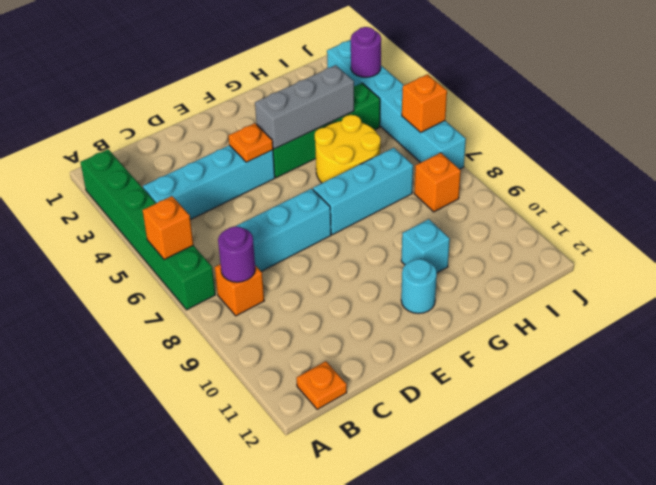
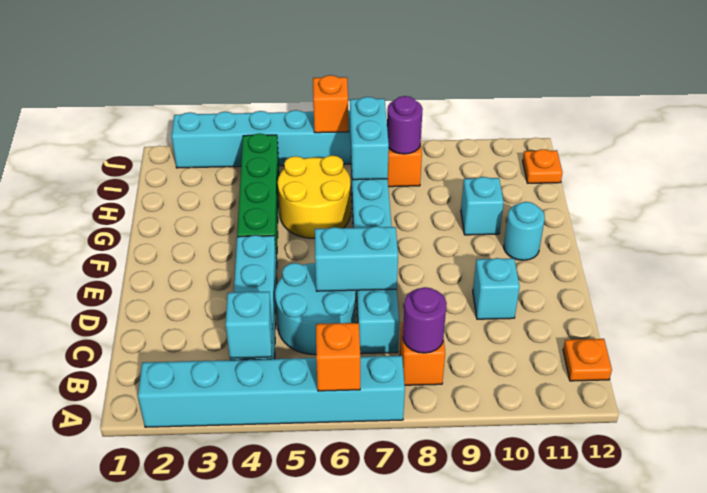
green brick A2:A7 level 1 -> cyan brick A2:A7 level 1
none -> cyan brick B4 level 2
none -> cyan round brick C5:D6 level 1
none -> cyan brick D6:D7 level 2
none -> cyan brick D10 level 1
orange plate E4 level 2 -> orange plate I12 level 1
grey brick F4:H4 level 2 -> none
none -> cyan brick H7:I7 level 2
purple round brick J3 level 2 -> purple round brick I8 level 2

